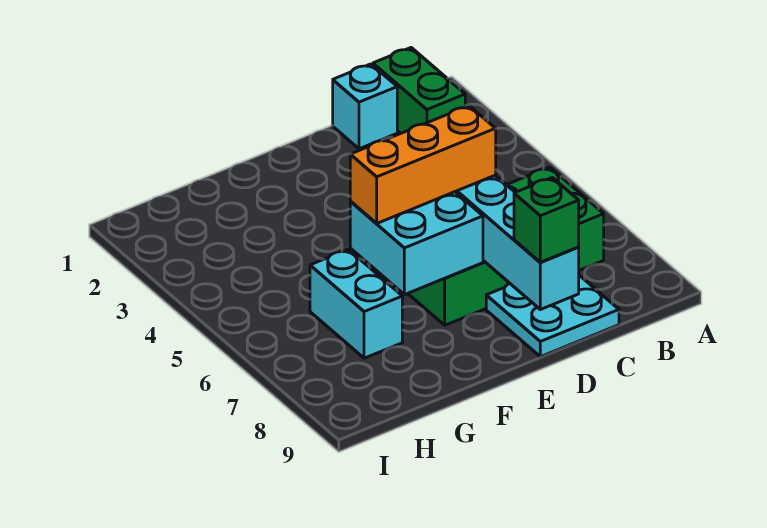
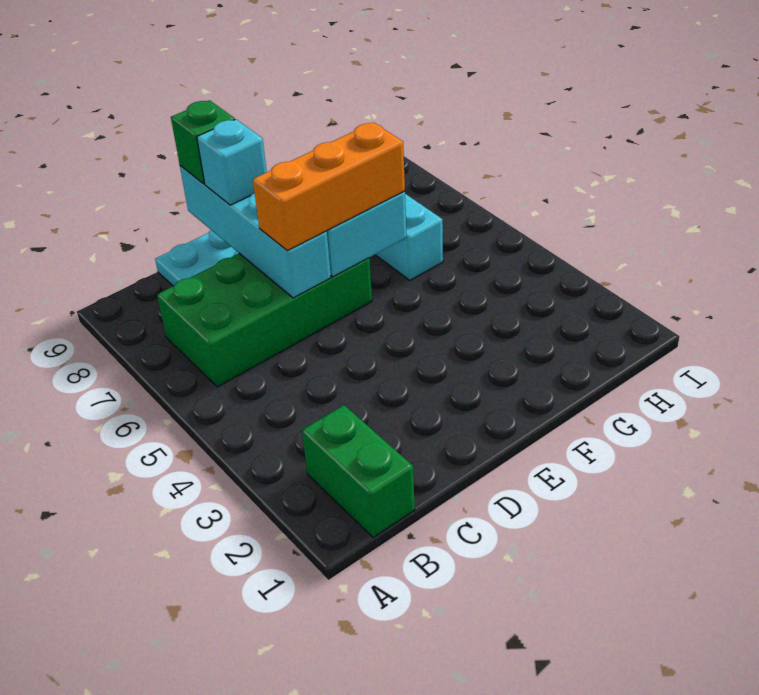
cyan brick C1 level 1 -> cyan brick D8 level 3

